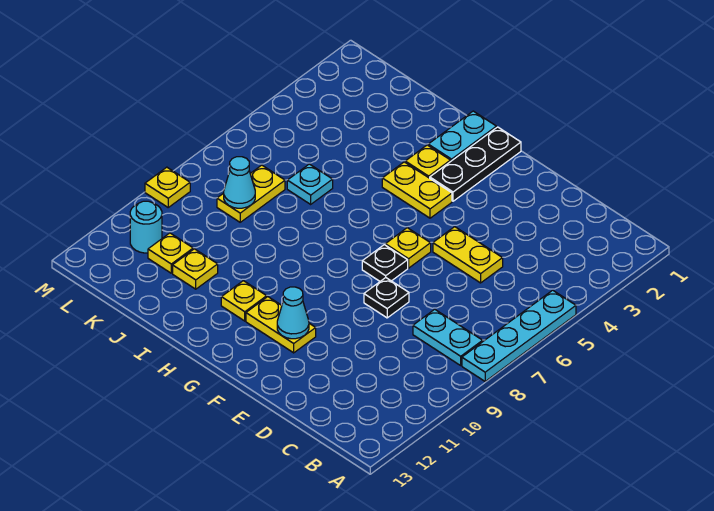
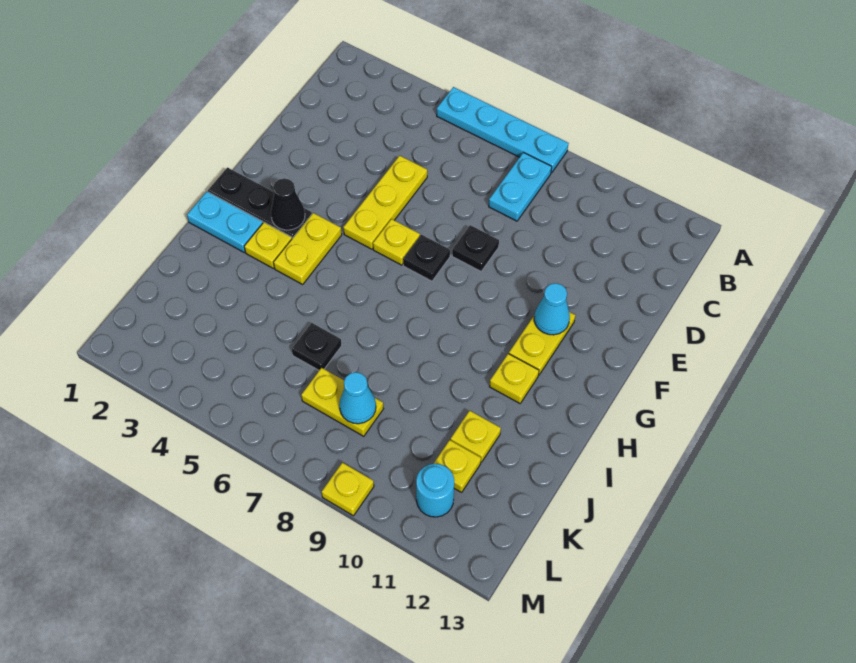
yellow plate D5:E5 level 1 -> yellow plate D5:F5 level 1
none -> black cone G3 level 2
cyan plate J6 level 1 -> black plate J6 level 1

